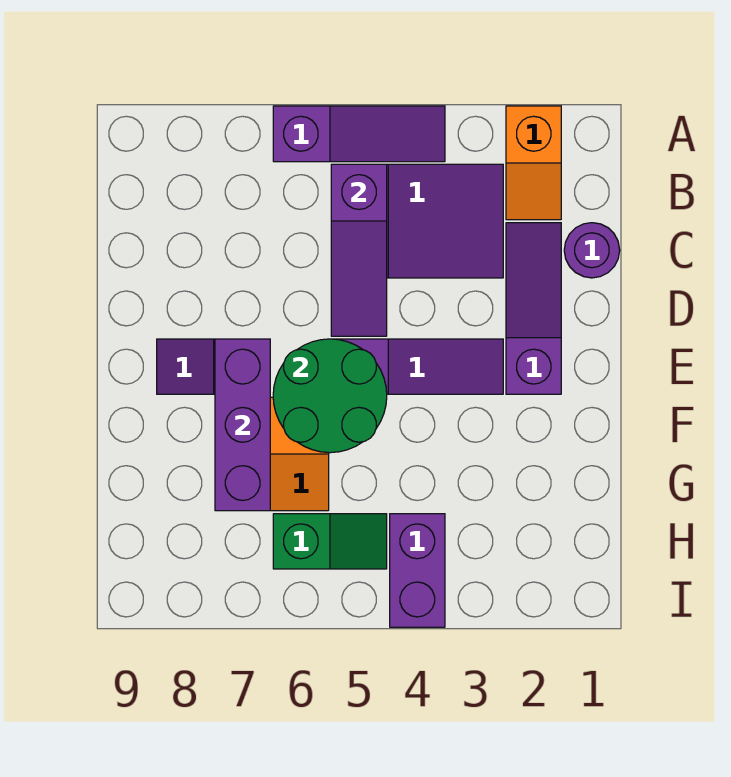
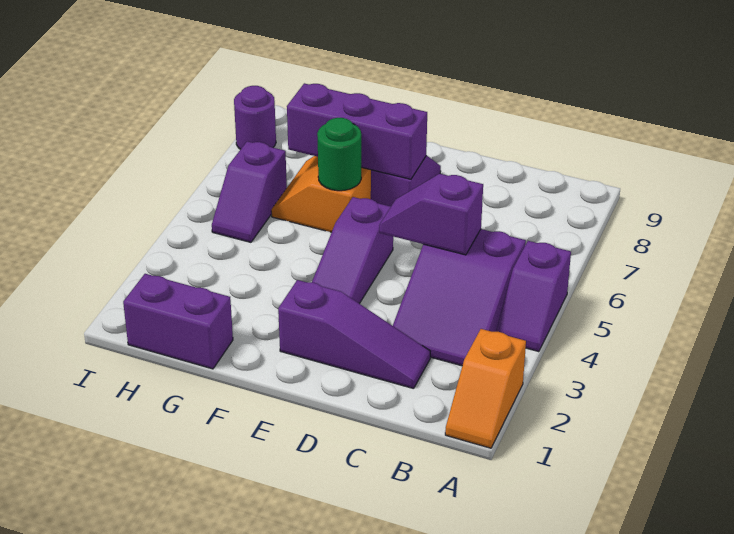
orange slope A2:B2 level 1 top A -> orange slope A1:A2 level 1 top 2
purple slope A4:A6 level 1 top 6 -> purple slope A4:A5 level 1 top 5
purple slope B5:D5 level 2 top B -> purple slope C5:D5 level 2 top C
purple round brick C1 level 1 -> purple round brick I8 level 1
green round brick E5:F6 level 2 -> green round brick F6 level 2
purple brick H4:I4 level 1 -> purple brick G1:H1 level 1
green slope H5:H6 level 1 top 6 -> purple slope H5:H6 level 1 top 6

